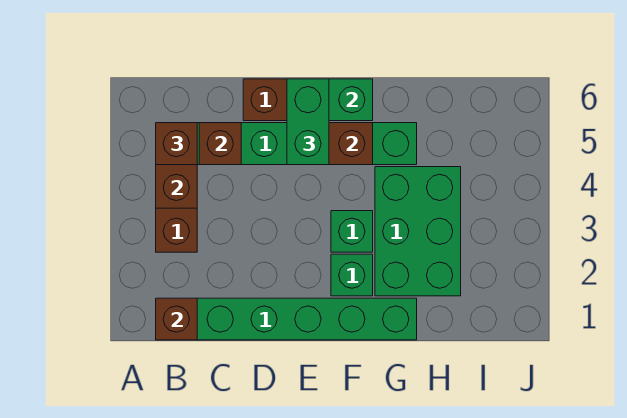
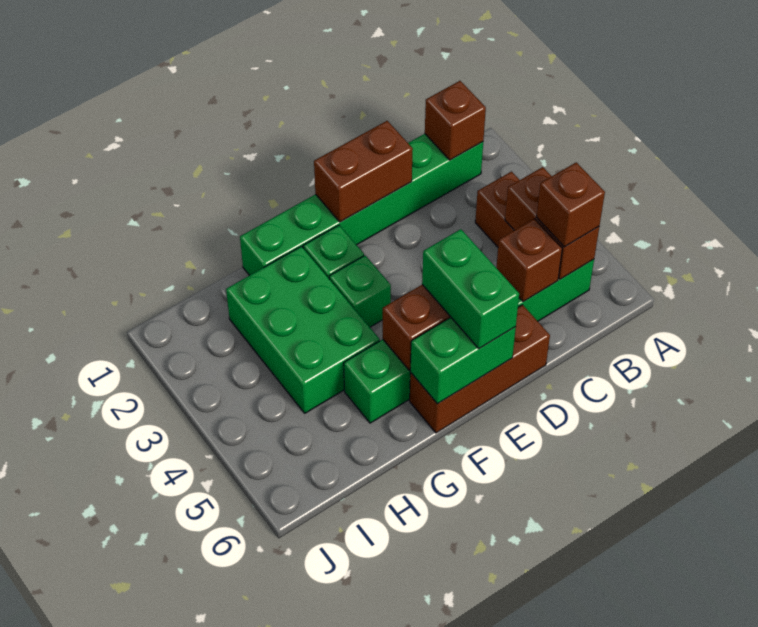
none -> brown brick D1:E1 level 2

